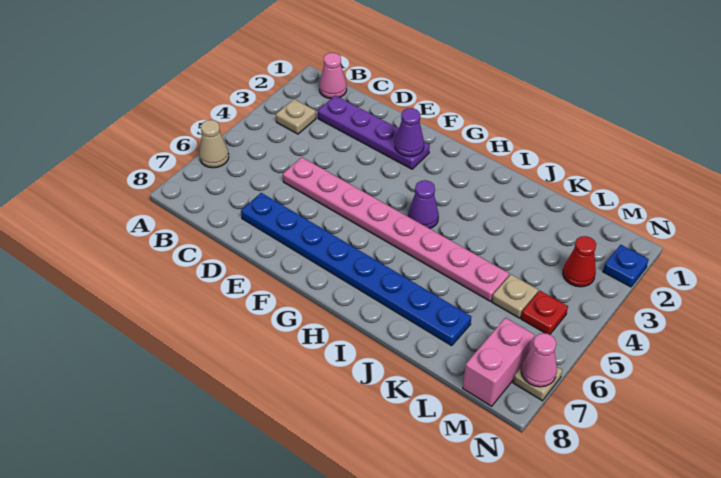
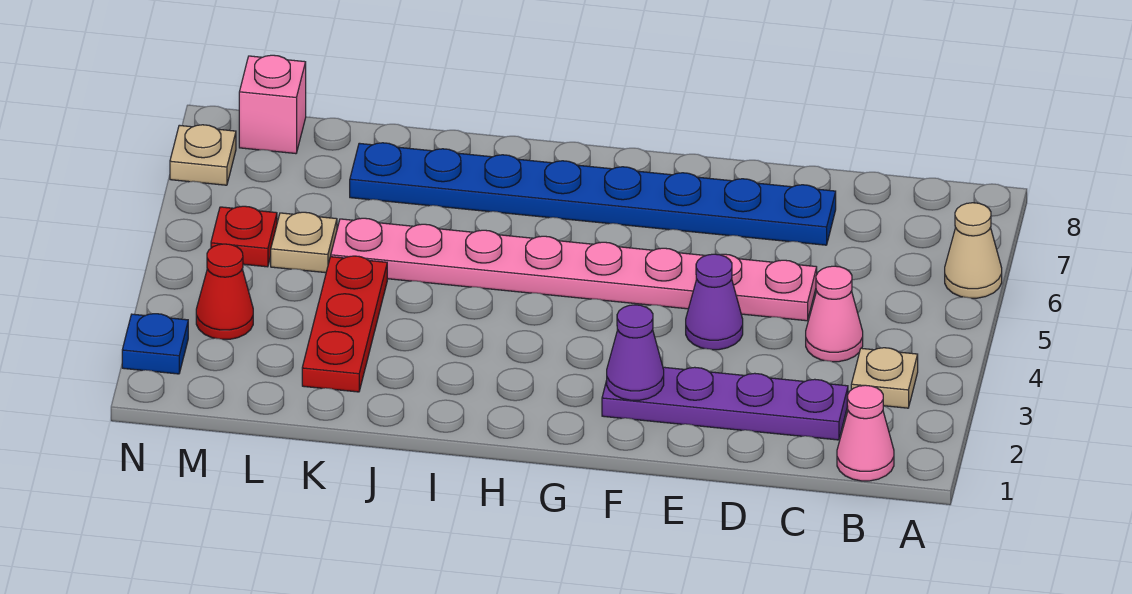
purple cone H4 level 1 -> purple cone E4 level 1
none -> red plate K2:K4 level 1
pink brick M7:M8 level 1 -> pink brick M8 level 1
pink cone N7 level 2 -> pink cone C4 level 1

